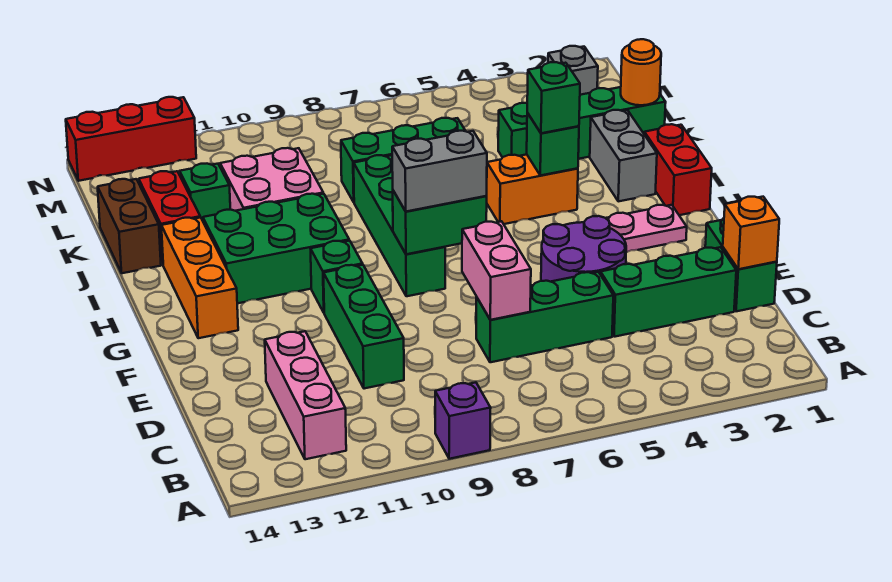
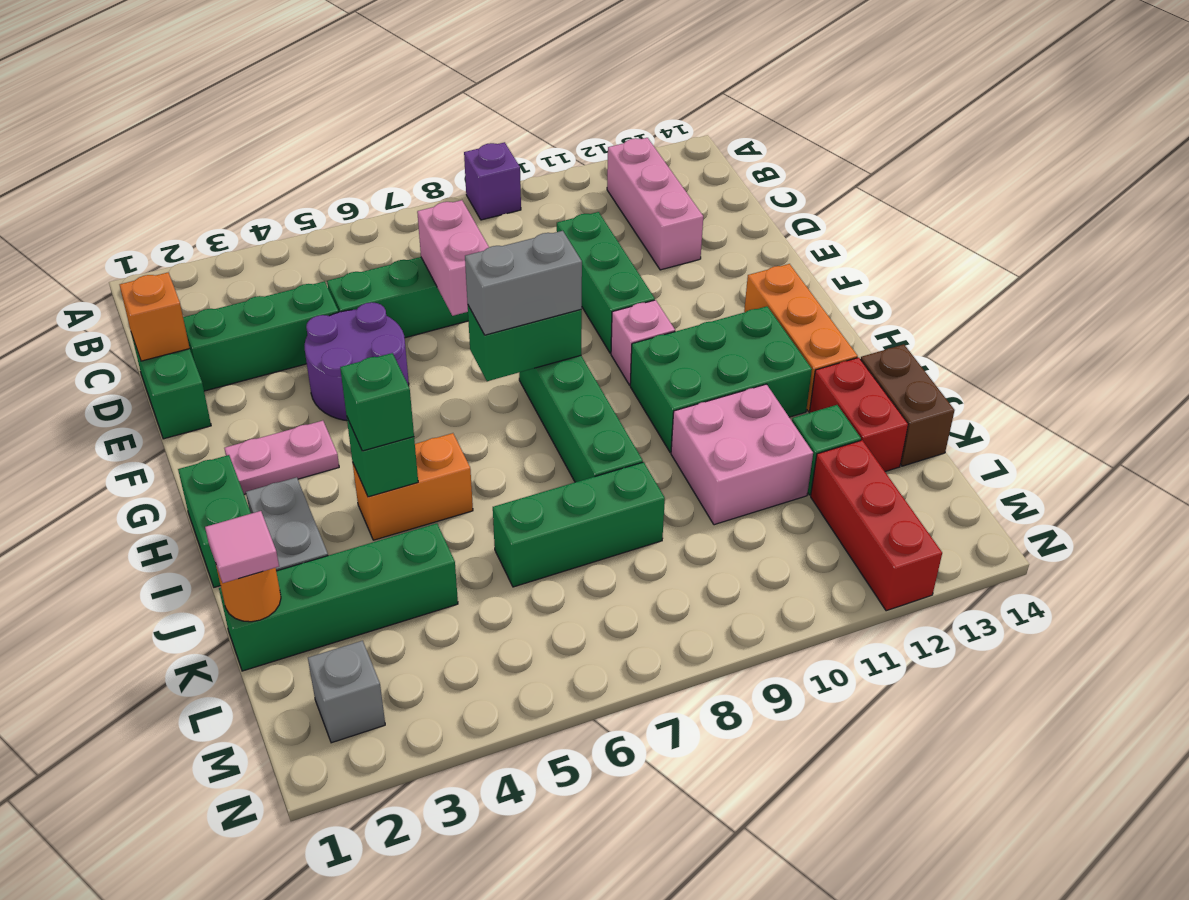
green brick G10 level 1 -> pink brick G10 level 1
red brick H1:I1 level 1 -> green brick H1:I1 level 1
none -> pink tile K1 level 3
red brick N12:N14 level 1 -> red brick L12:N12 level 1

